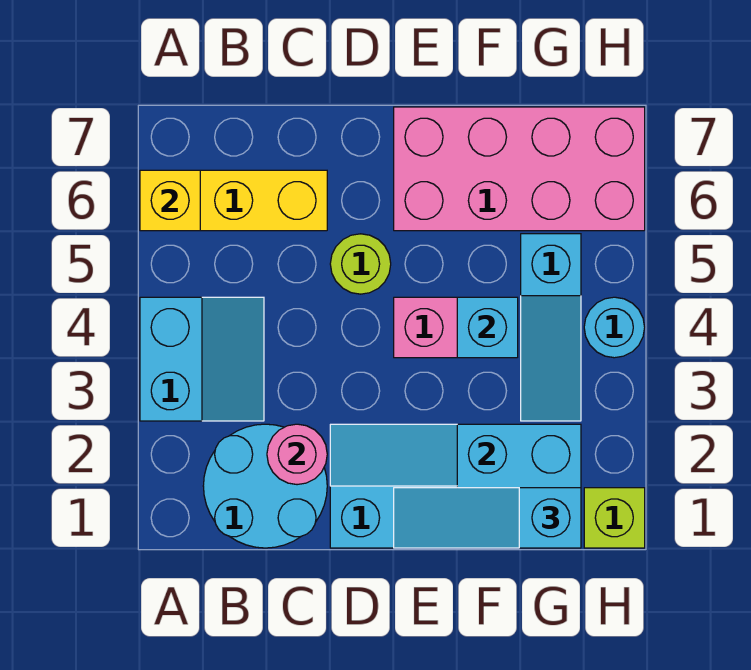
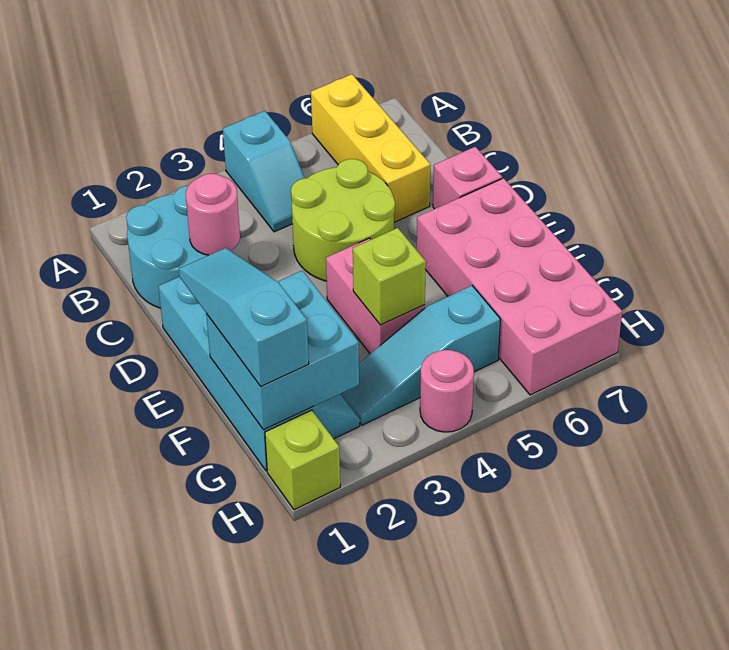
cyan slope A3:B4 level 1 top A -> cyan slope A4:B4 level 1 top A
yellow brick A6 level 2 -> none
lime round brick D5 level 1 -> lime round brick C4:D5 level 1
none -> pink brick D7 level 1
cyan brick F4 level 2 -> lime brick F4 level 2
cyan round brick H4 level 1 -> pink round brick H4 level 1

